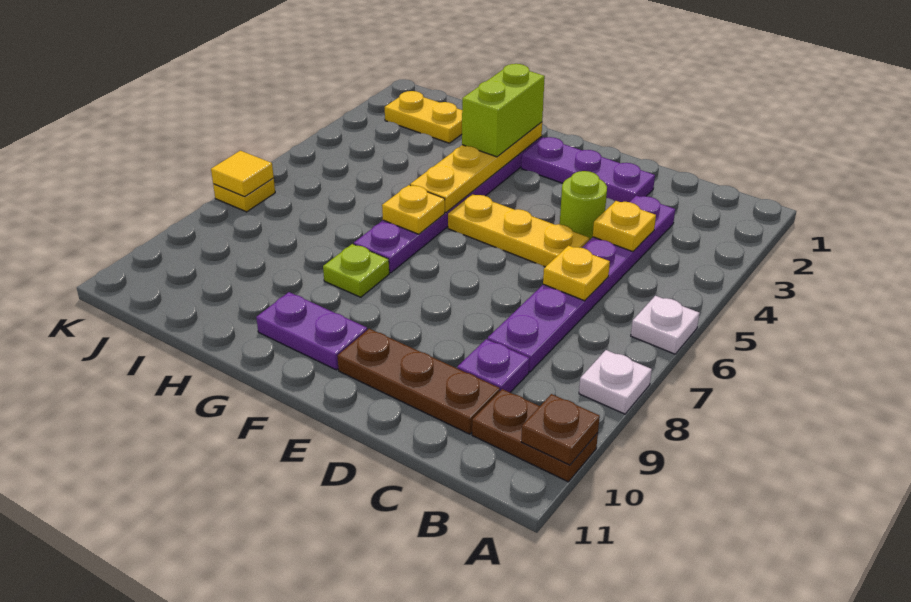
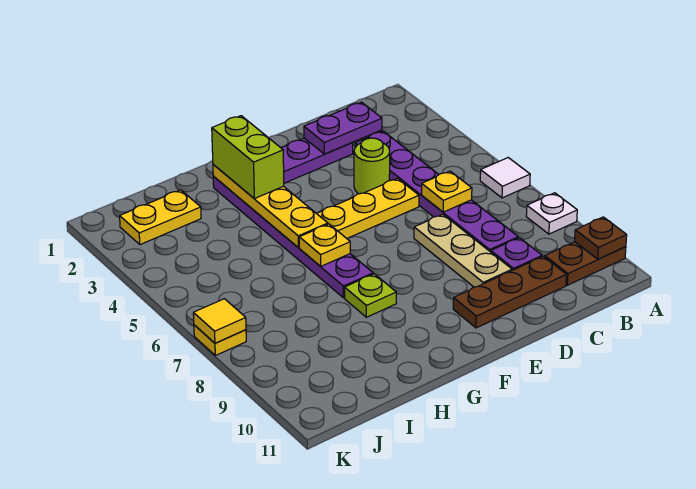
white plate A6 level 1 -> white tile A6 level 1
yellow plate C4 level 2 -> none
none -> tan plate D7:D9 level 1
purple plate F10:G10 level 1 -> purple plate C2:D2 level 2

